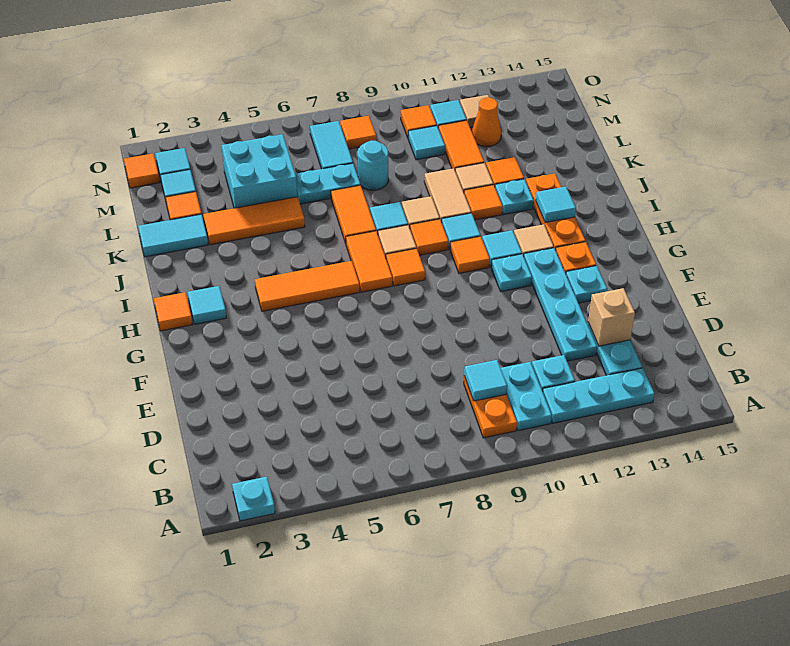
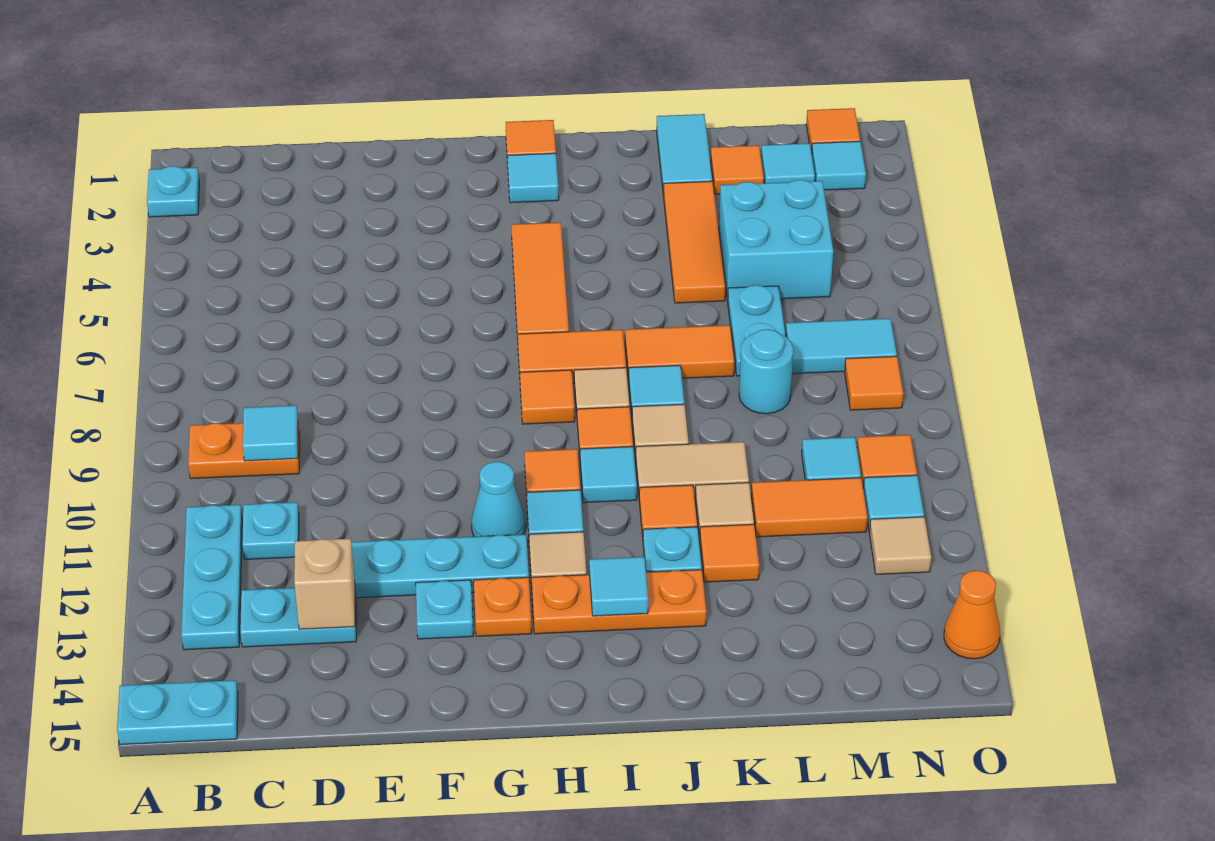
cyan plate B10:C10 level 1 -> cyan plate A15:B15 level 1
cyan plate G11 level 1 -> cyan cone G11 level 1
orange cone M12 level 1 -> orange cone O14 level 1

